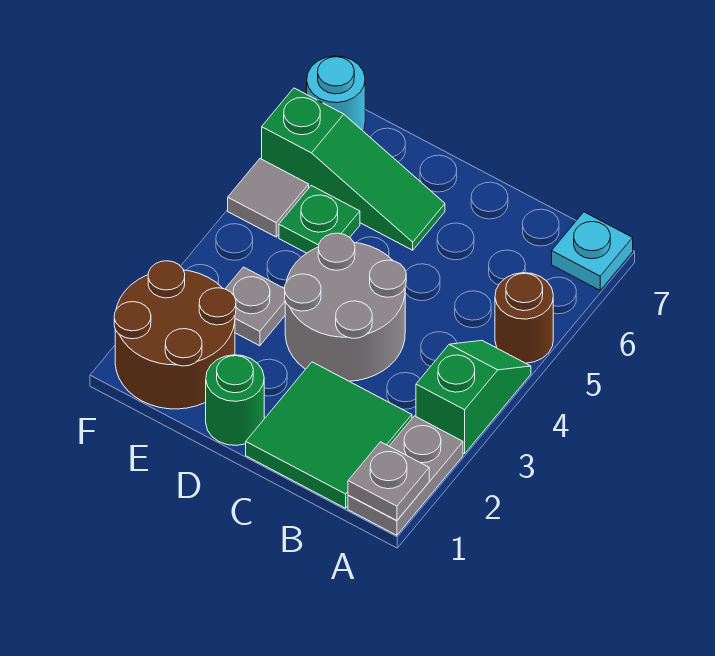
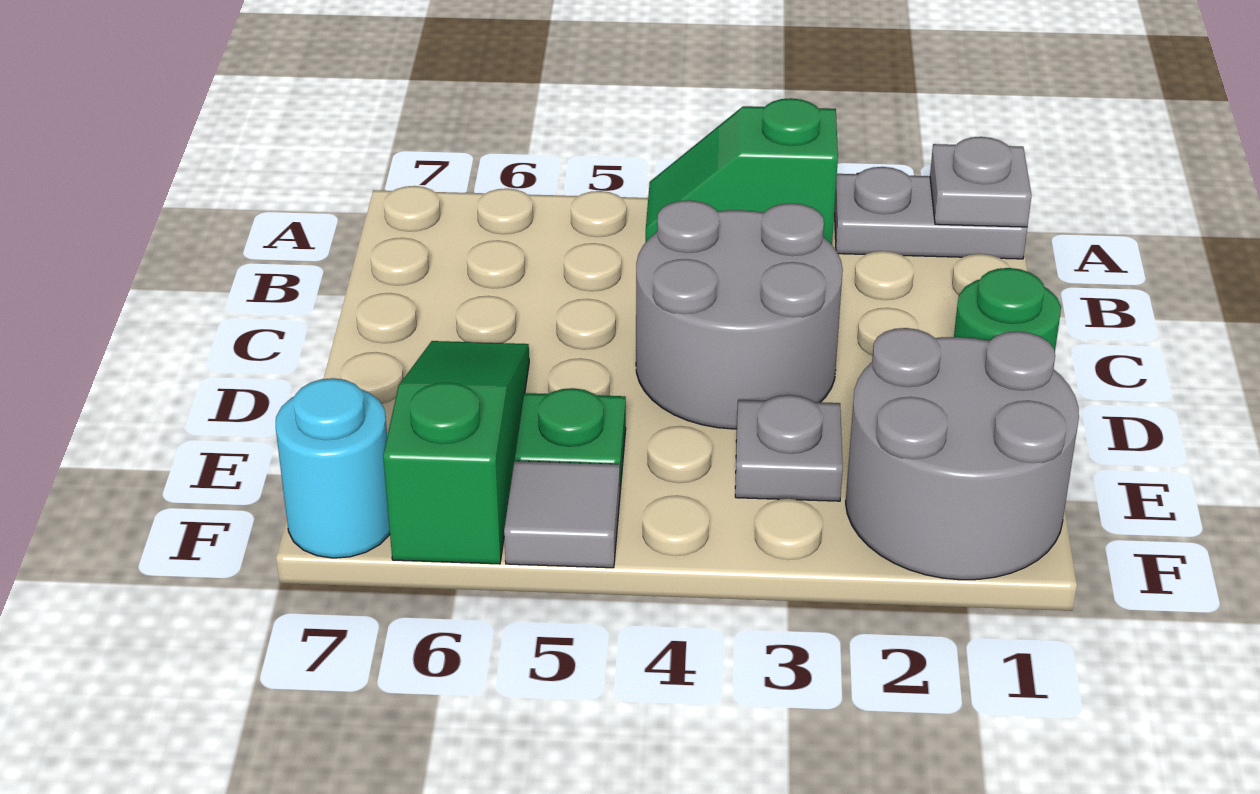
brown round brick A5 level 1 -> none
cyan plate A7 level 1 -> none
green tile B1:C2 level 1 -> none
brown round brick E1:F2 level 1 -> grey round brick E1:F2 level 1

